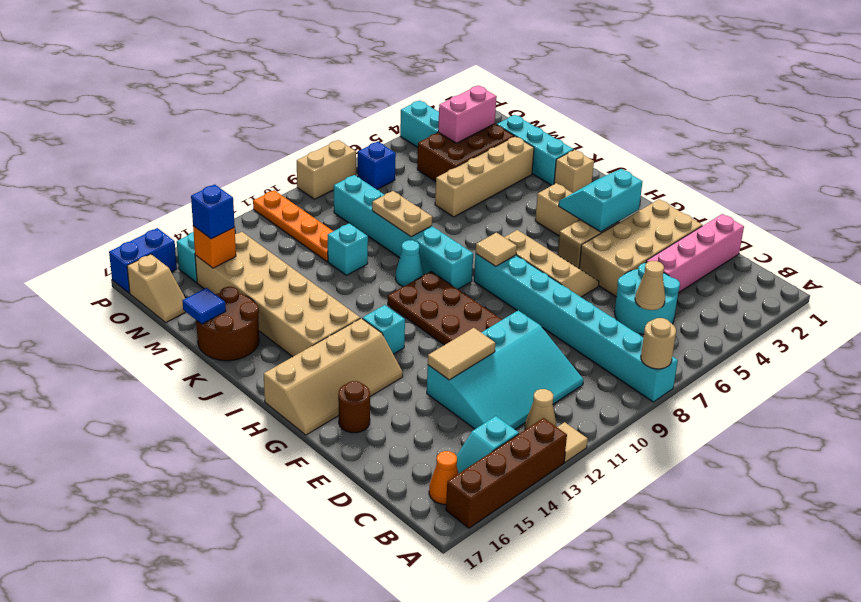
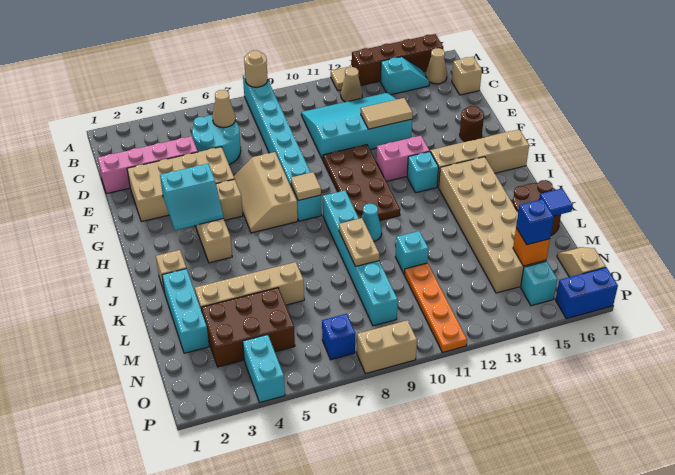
orange cone B16 level 1 -> tan cone B16 level 1
none -> tan brick C17 level 1
pink brick N3:N4 level 2 -> pink brick G12:G13 level 1

